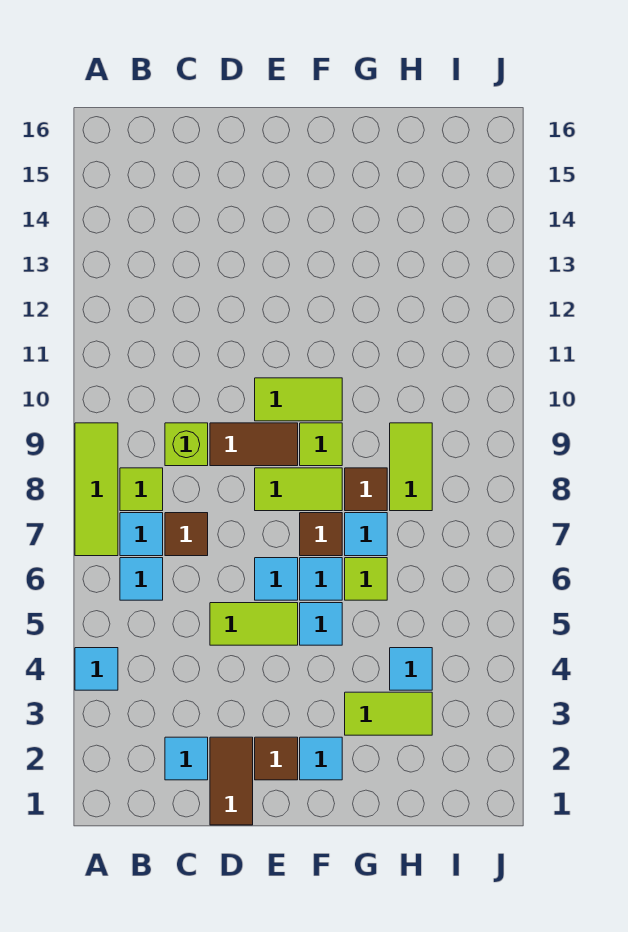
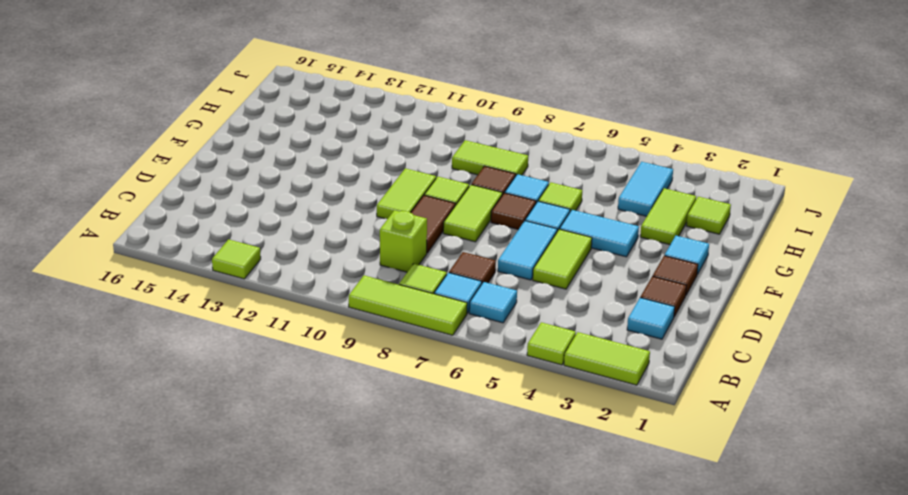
none -> lime tile A2:A3 level 1
cyan tile A4 level 1 -> lime tile A4 level 1
none -> lime tile A13 level 1
brown tile D1:D2 level 1 -> brown tile D2 level 1
cyan tile E6 level 1 -> cyan tile D6:E6 level 1
cyan tile F5 level 1 -> cyan tile F4:F5 level 1
none -> lime tile H2 level 1
cyan tile H4 level 1 -> cyan tile H4:I4 level 1

